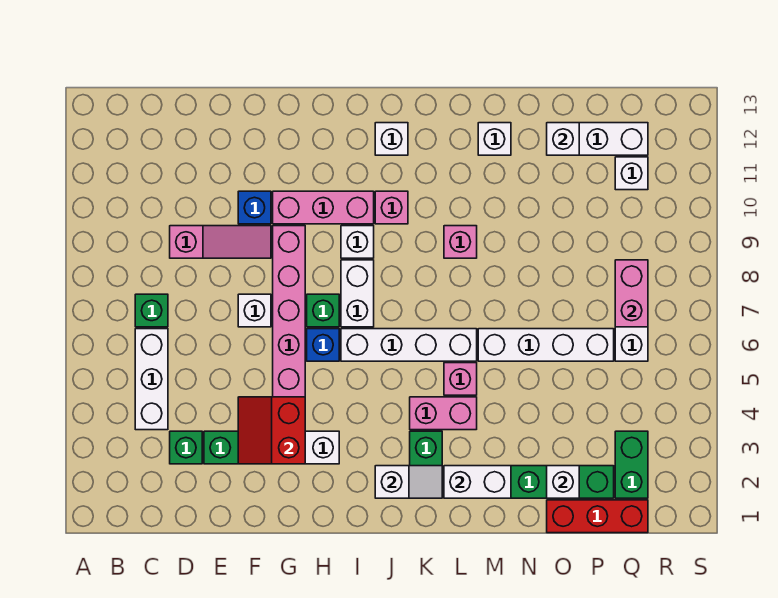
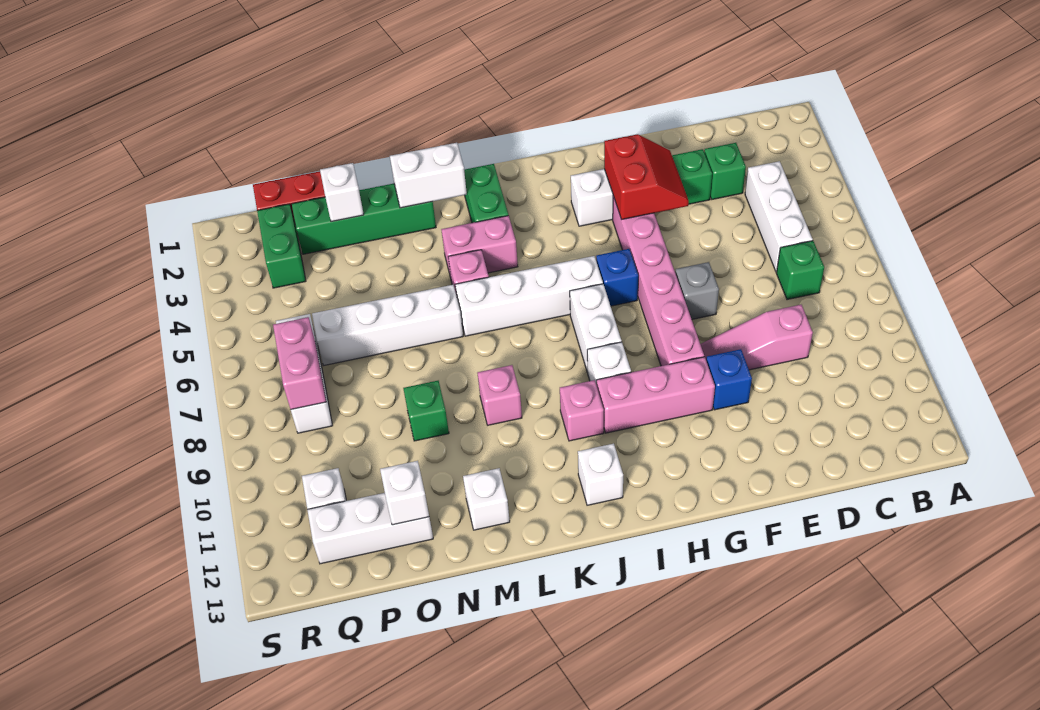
white brick F7 level 1 -> grey brick F7 level 1
green brick H7 level 1 -> green brick N9 level 1
white slope J2:K2 level 2 top J -> none

